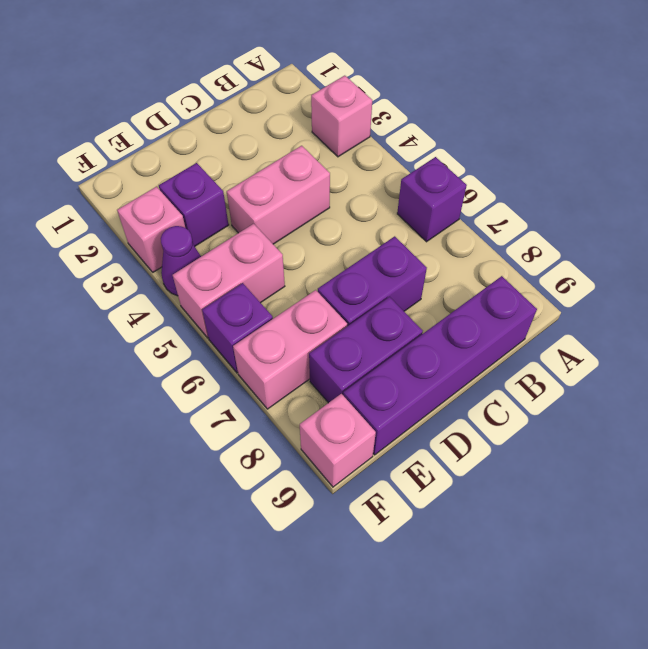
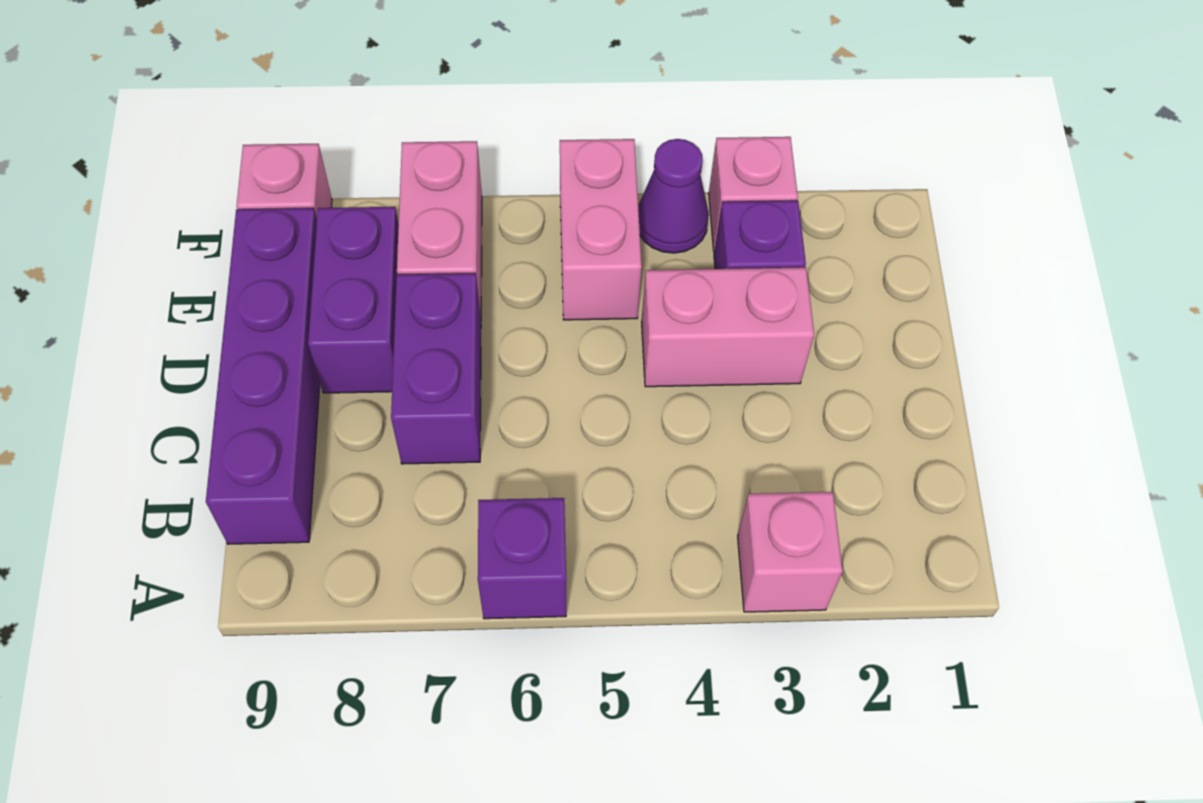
pink brick C4:D4 level 1 -> pink brick D3:D4 level 1
purple brick F6 level 1 -> none

